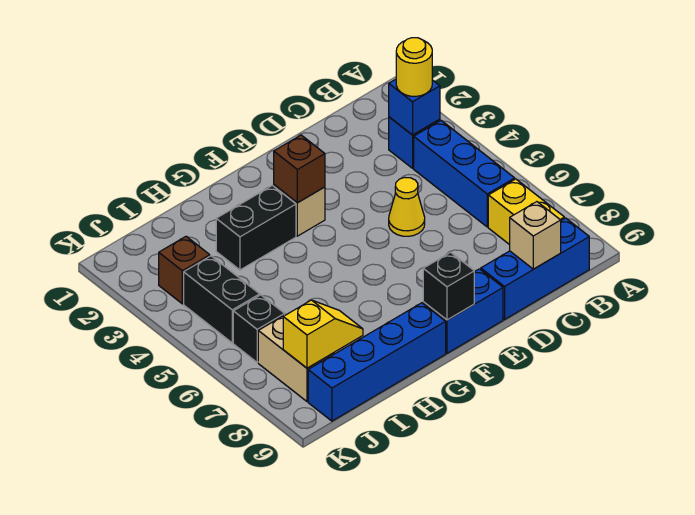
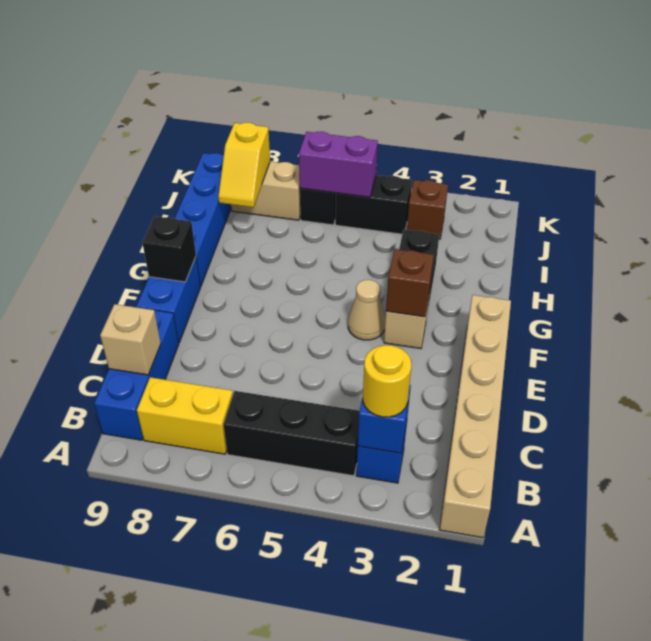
none -> tan brick A1:F1 level 1
blue brick B4:B6 level 1 -> black brick B4:B6 level 1
yellow cone D5 level 1 -> none
none -> tan cone F4 level 1
none -> purple brick J5:J6 level 2

